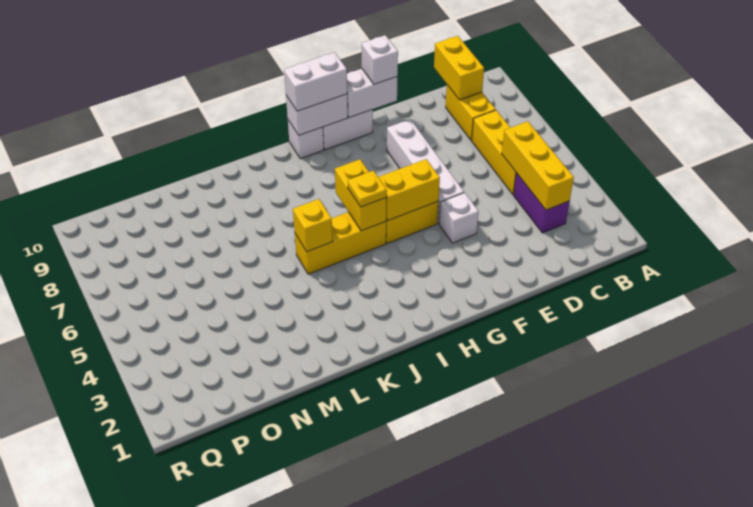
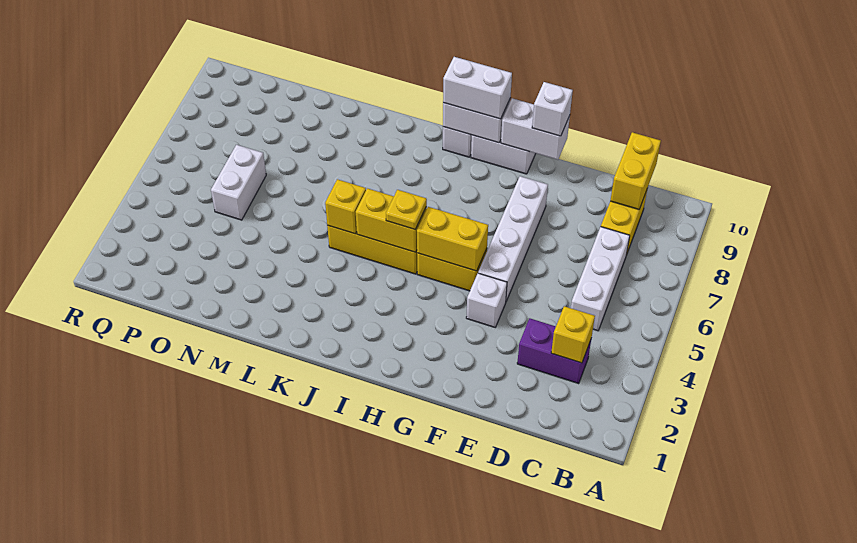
purple brick C3:C4 level 1 -> purple brick C3:D3 level 1
yellow brick C3:C5 level 2 -> yellow brick C3 level 2
yellow brick C5:C7 level 1 -> white brick C5:C7 level 1
yellow brick I5:I6 level 2 -> yellow brick I5:J5 level 2
none -> white brick O5:O6 level 1

